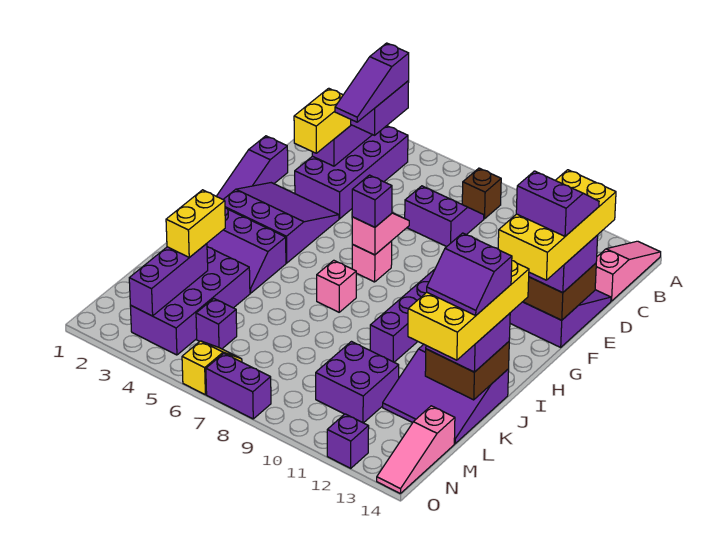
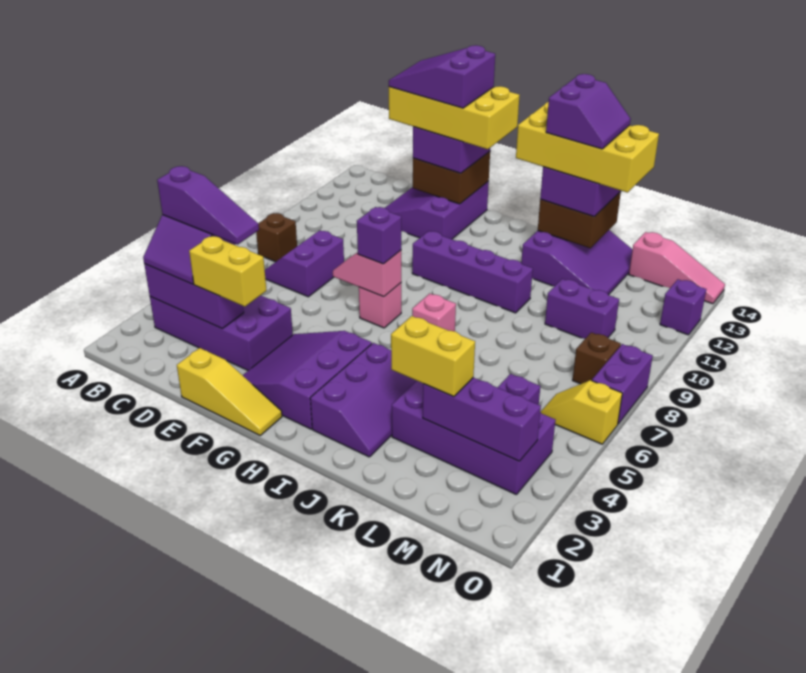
pink slope A14:C14 level 1 top C -> none
purple slope E1:G1 level 1 top E -> yellow slope E1:G1 level 1 top E
purple slope E13:F14 level 5 top F -> purple slope D13:F14 level 5 top F
purple brick L10:M11 level 1 -> purple brick L10:M10 level 1
none -> brown brick N8 level 1

